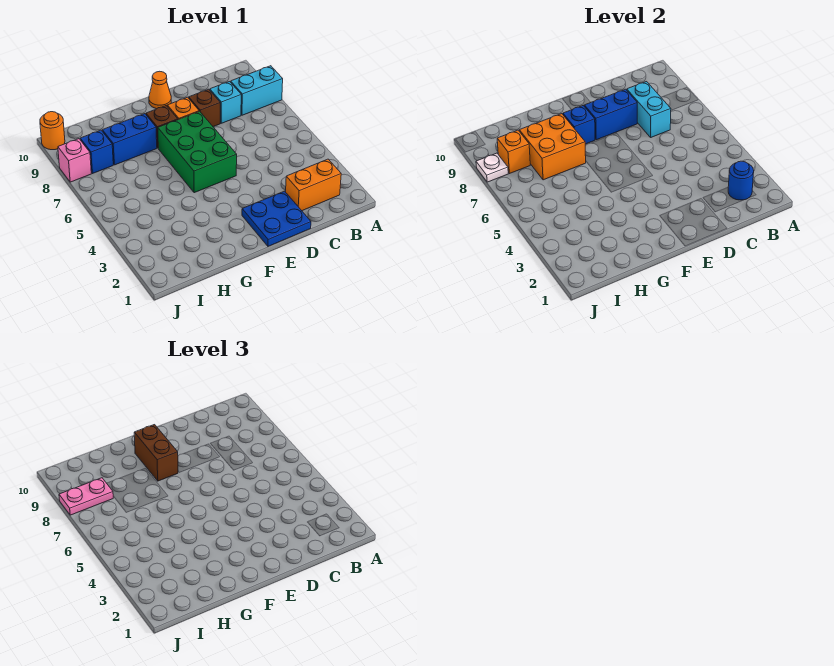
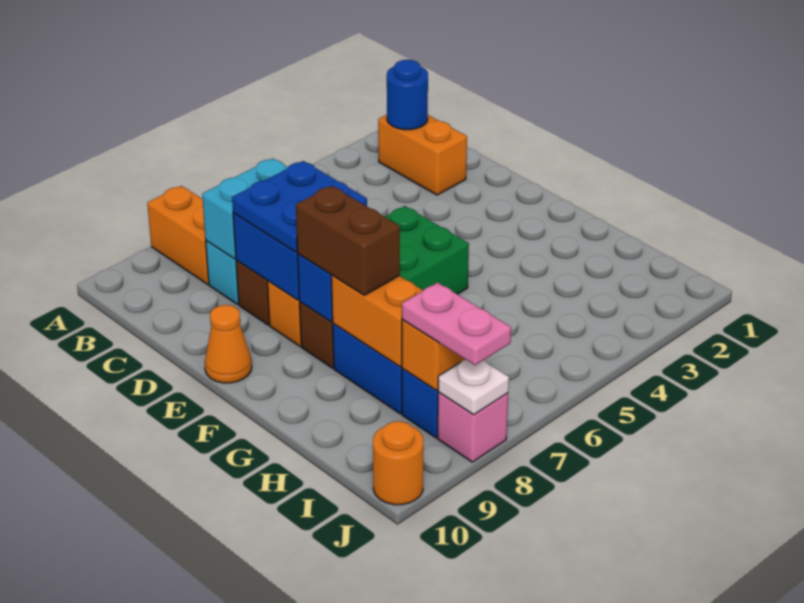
cyan brick A8:B8 level 1 -> orange brick A8:B8 level 1
blue plate D1:E2 level 1 -> blue plate D7:E8 level 3
brown brick F8:F9 level 3 -> brown brick F8:G8 level 3
orange brick G7:H8 level 2 -> orange brick G8:H8 level 2

